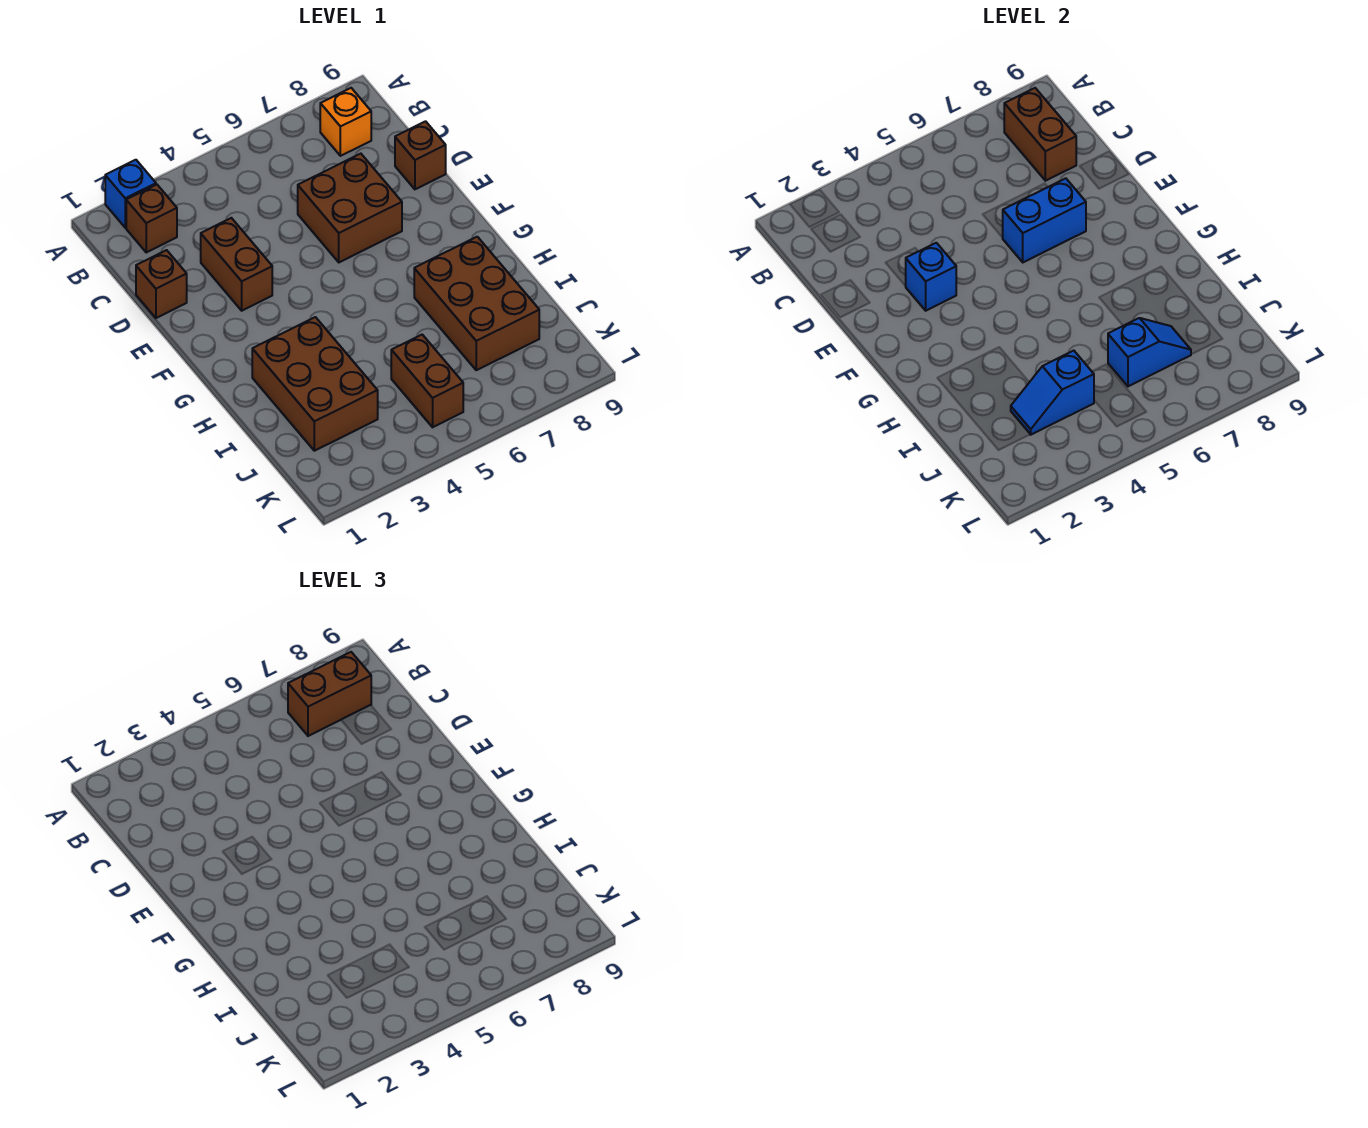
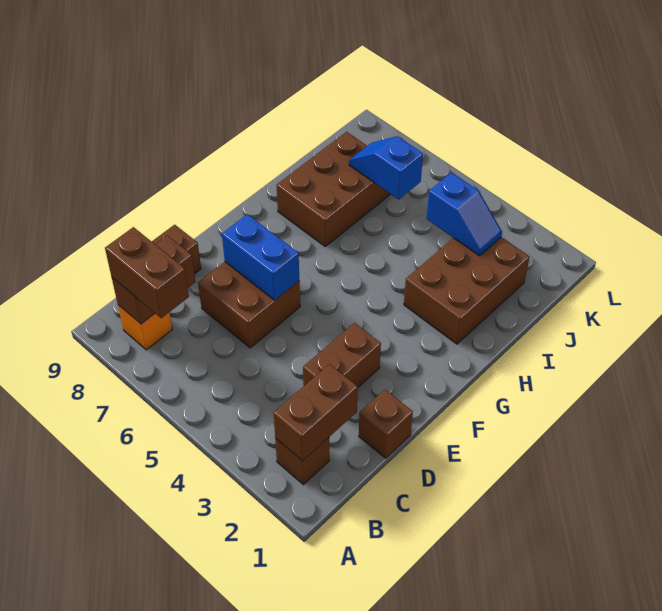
blue brick A2 level 1 -> none
blue brick E3 level 2 -> none
brown brick J5:K5 level 1 -> brown brick B2:C2 level 2

